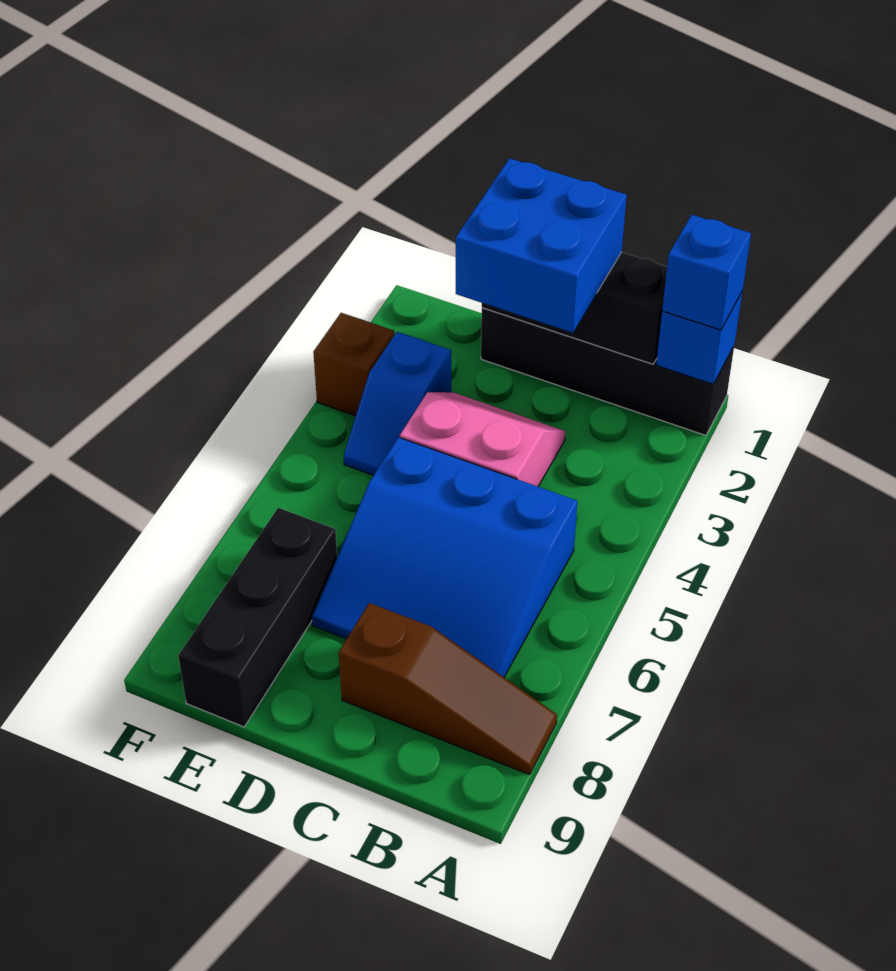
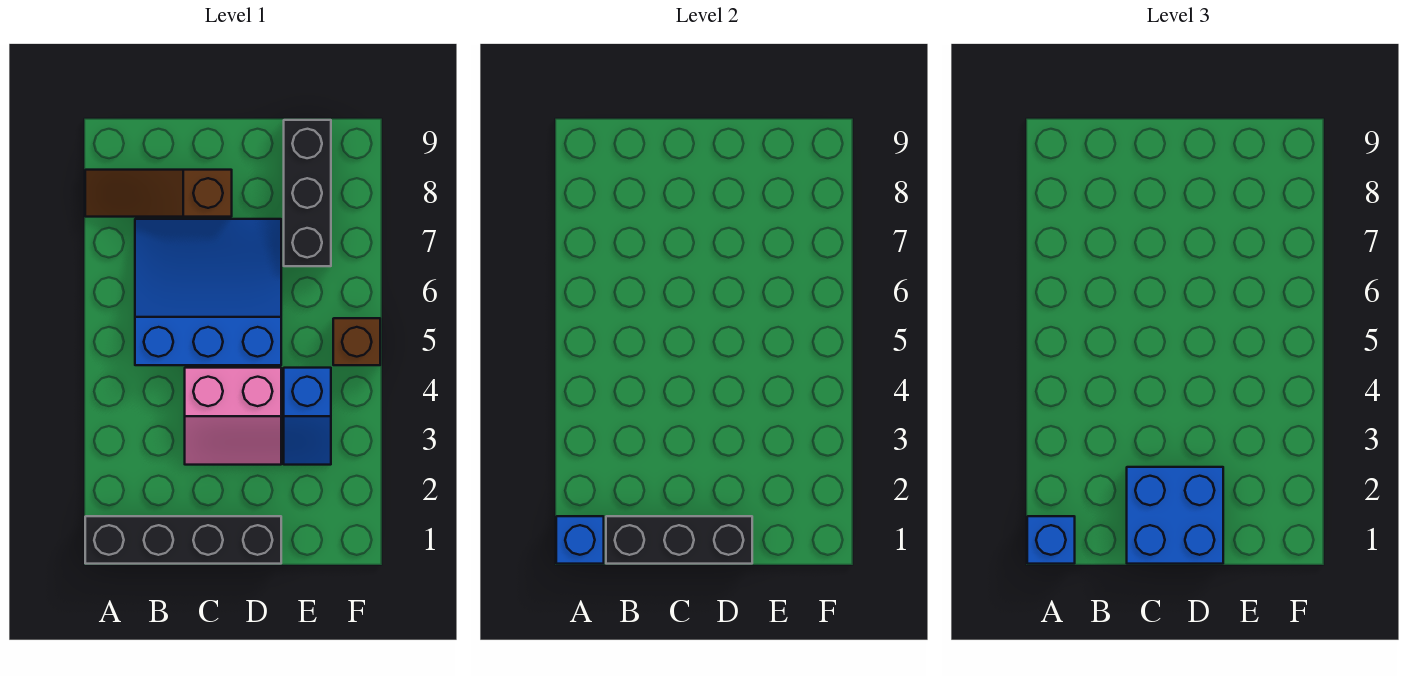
blue slope E3:E4 level 1 top 3 -> blue slope E3:E4 level 1 top 4
brown brick F3 level 1 -> brown brick F5 level 1

